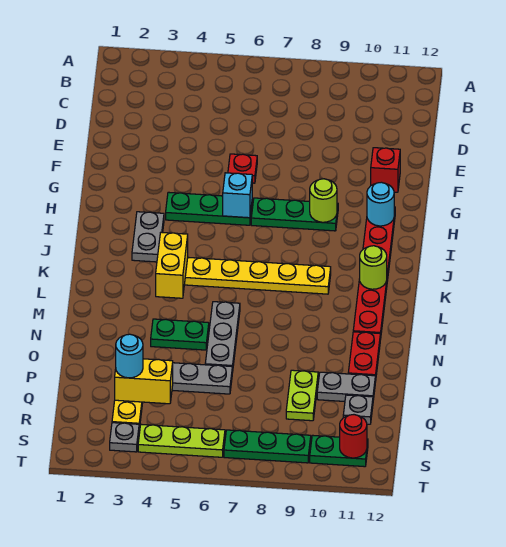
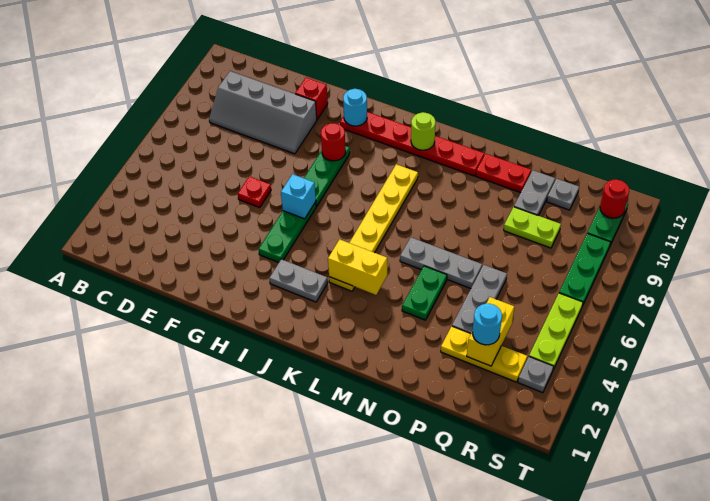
none -> grey slope C9:F10 level 1 top 10
lime round brick H9 level 2 -> red round brick H9 level 2

